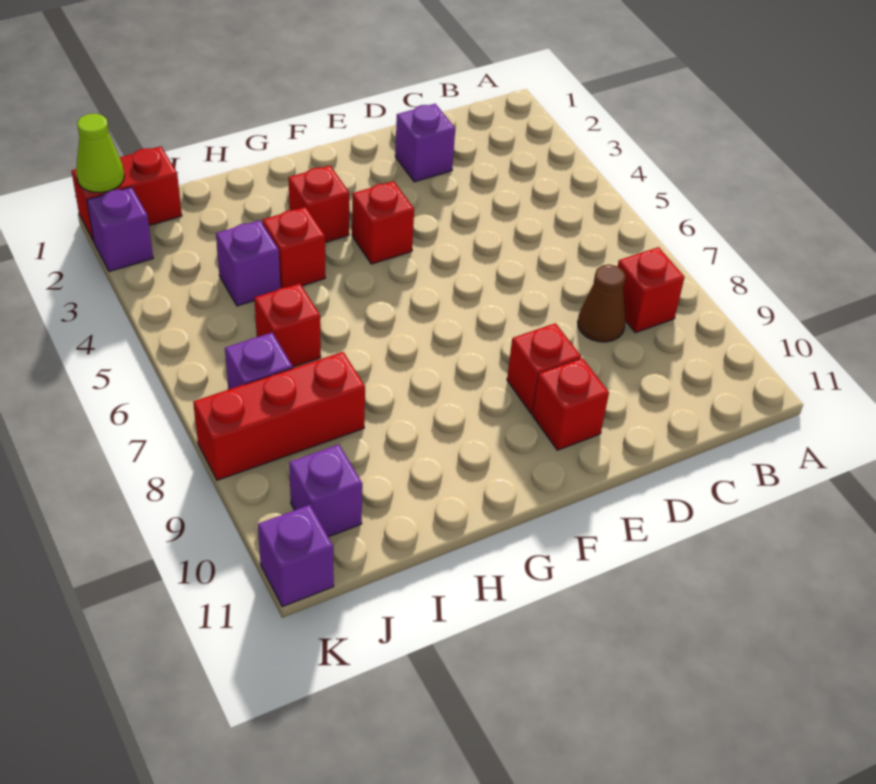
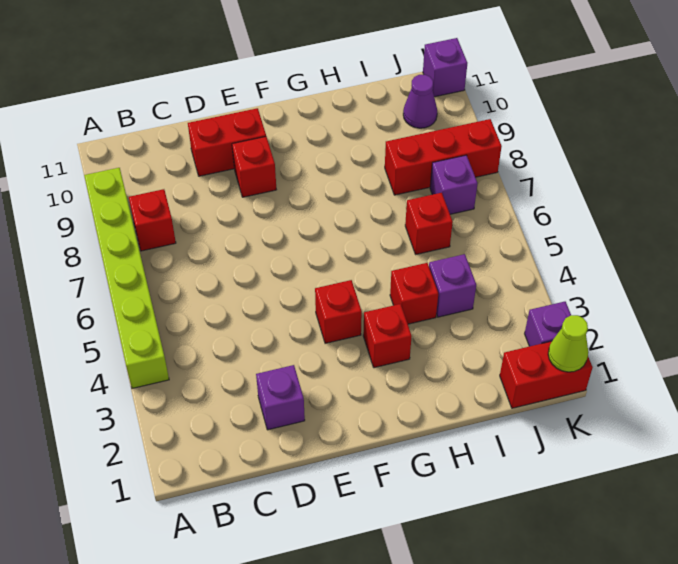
none -> lime brick A4:A9 level 1
brown cone C8 level 1 -> none
red brick E10 level 1 -> red brick D10:E10 level 1
purple brick J10 level 1 -> purple cone J10 level 1

